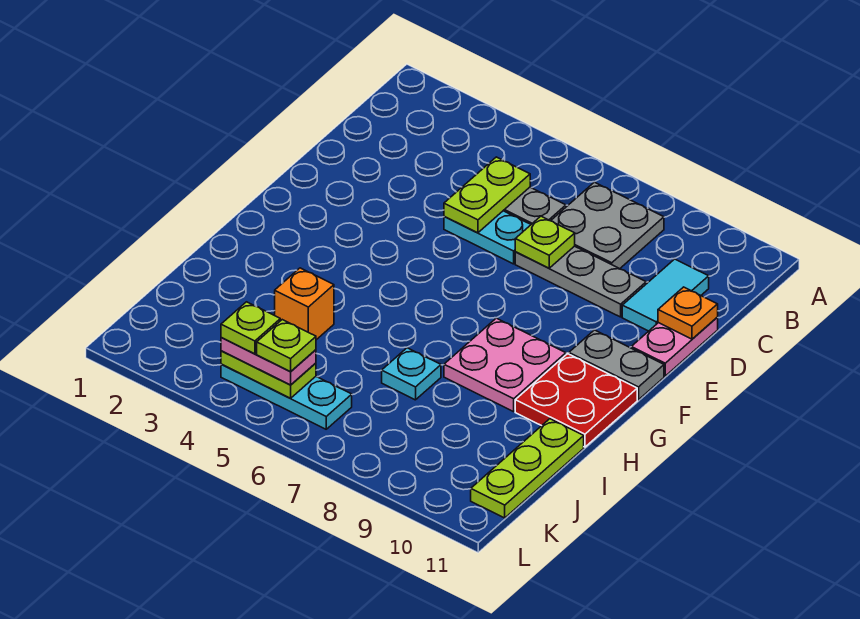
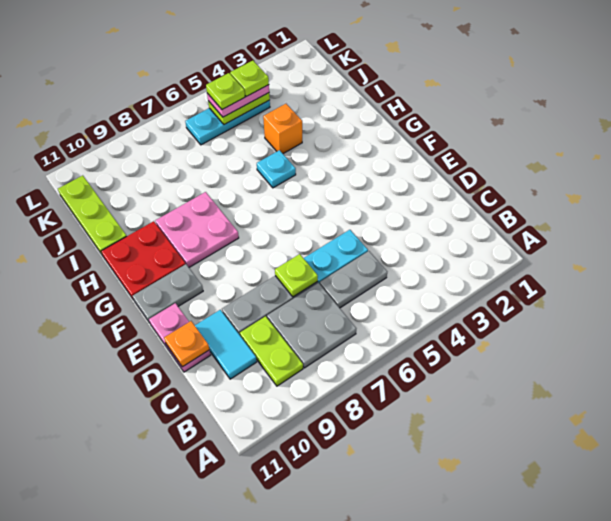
lime plate C5:D5 level 2 -> lime plate B9:C9 level 1
cyan plate I7 level 1 -> cyan plate H5 level 1

